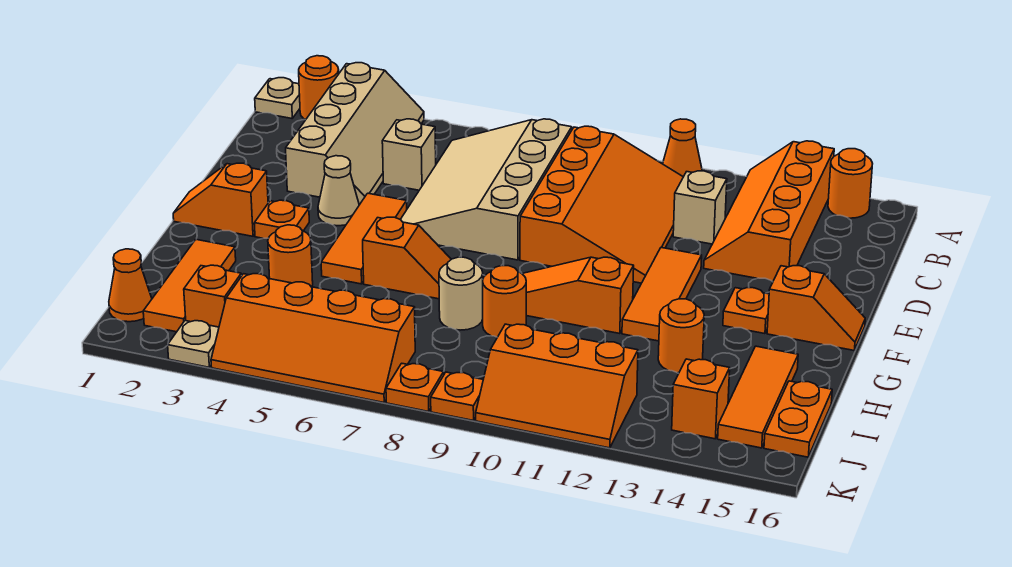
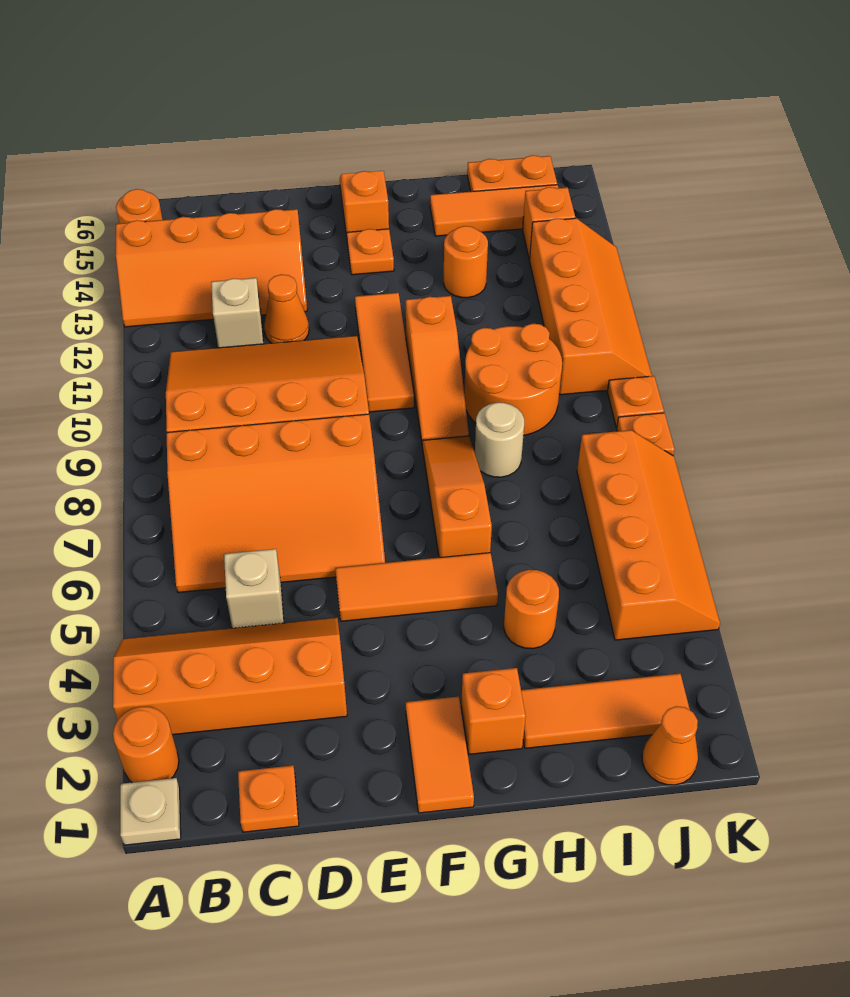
tan slope A3:D4 level 1 top 3 -> orange slope A3:D4 level 1 top 3
orange cone A11 level 1 -> orange cone D12 level 1
tan slope B6:E8 level 1 top 8 -> orange slope B6:E8 level 1 top 8
tan cone E4 level 1 -> none
orange tile E12:G12 level 1 -> orange tile F10:F12 level 1
orange slope F1:F2 level 1 top 2 -> orange tile F1:F2 level 1
orange plate F3 level 1 -> orange plate C1 level 1
orange slope G6:G7 level 1 top 6 -> orange slope G6:G8 level 1 top 6
orange round brick H9 level 1 -> orange round brick H9:I10 level 1
orange brick J3 level 1 -> orange brick G2 level 1
orange slope J10:K12 level 1 top J -> orange slope J10:K13 level 1 top J
tan plate K3 level 1 -> none

